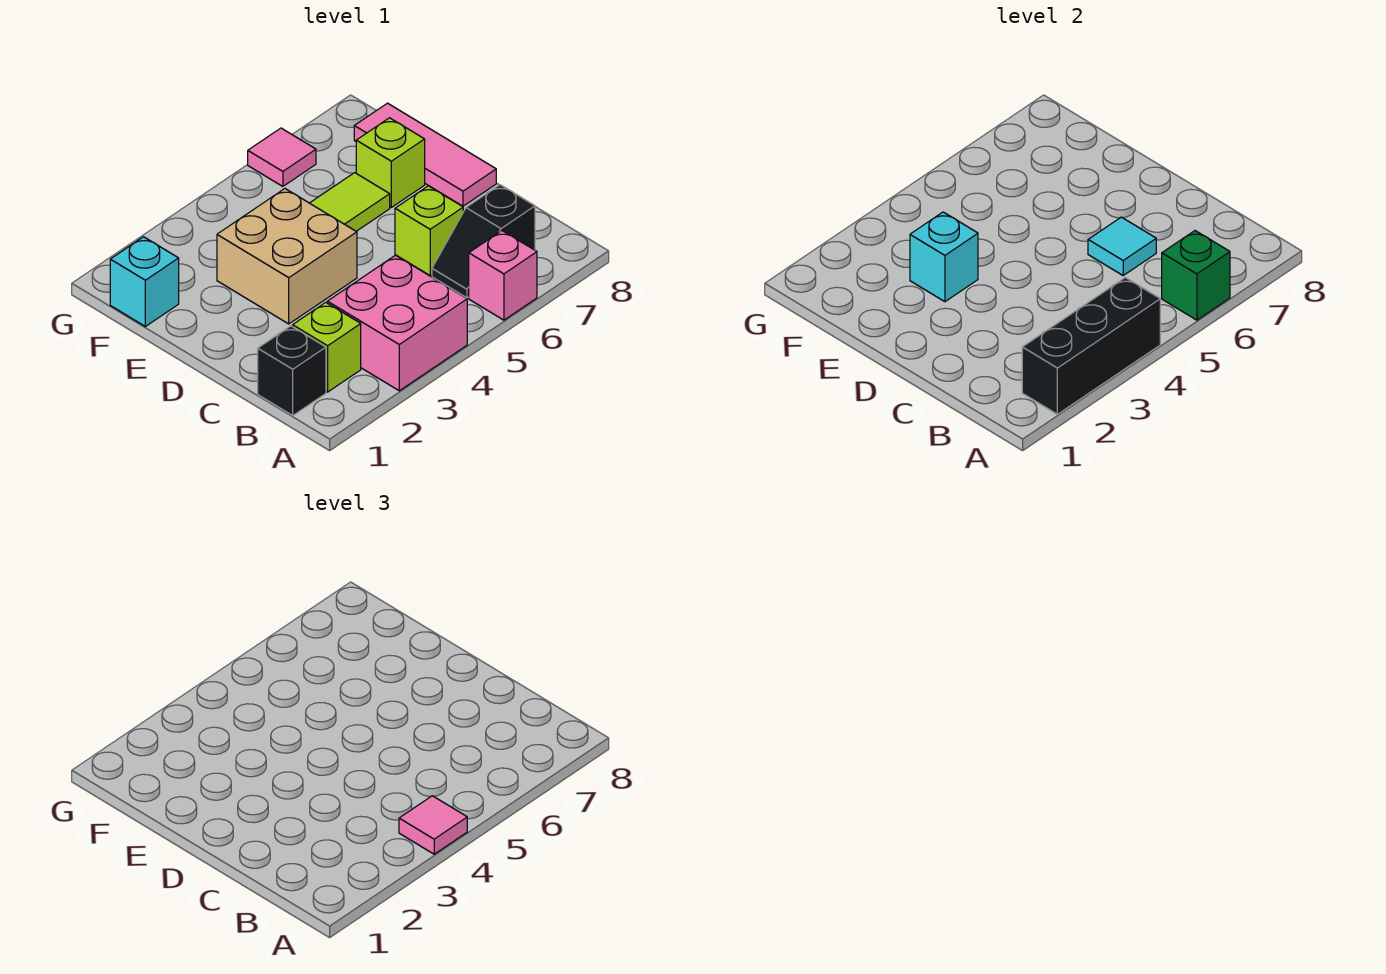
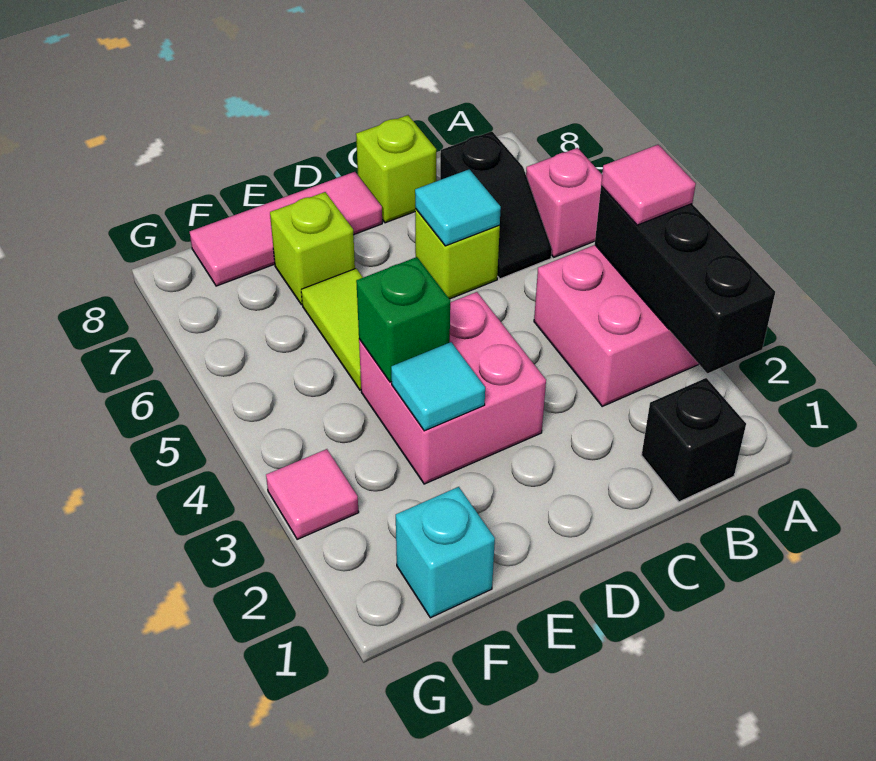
green brick A6 level 2 -> green brick E4 level 2
lime brick B2 level 1 -> lime brick C8 level 1
tan brick D3:E4 level 1 -> pink brick D3:E4 level 1
cyan brick E3 level 2 -> cyan tile E3 level 2
pink tile G6 level 1 -> pink tile G3 level 1

